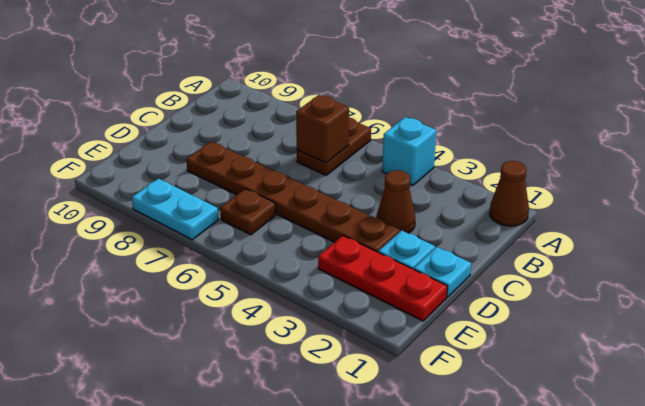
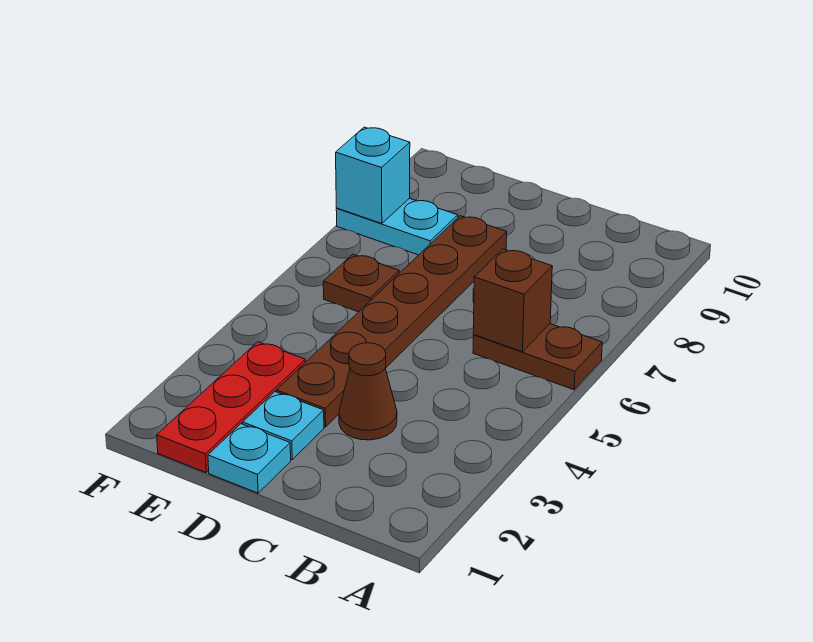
brown cone A1 level 1 -> none
cyan brick A4 level 1 -> cyan brick F8 level 2
cyan plate F7:F8 level 1 -> cyan plate E8:F8 level 1

